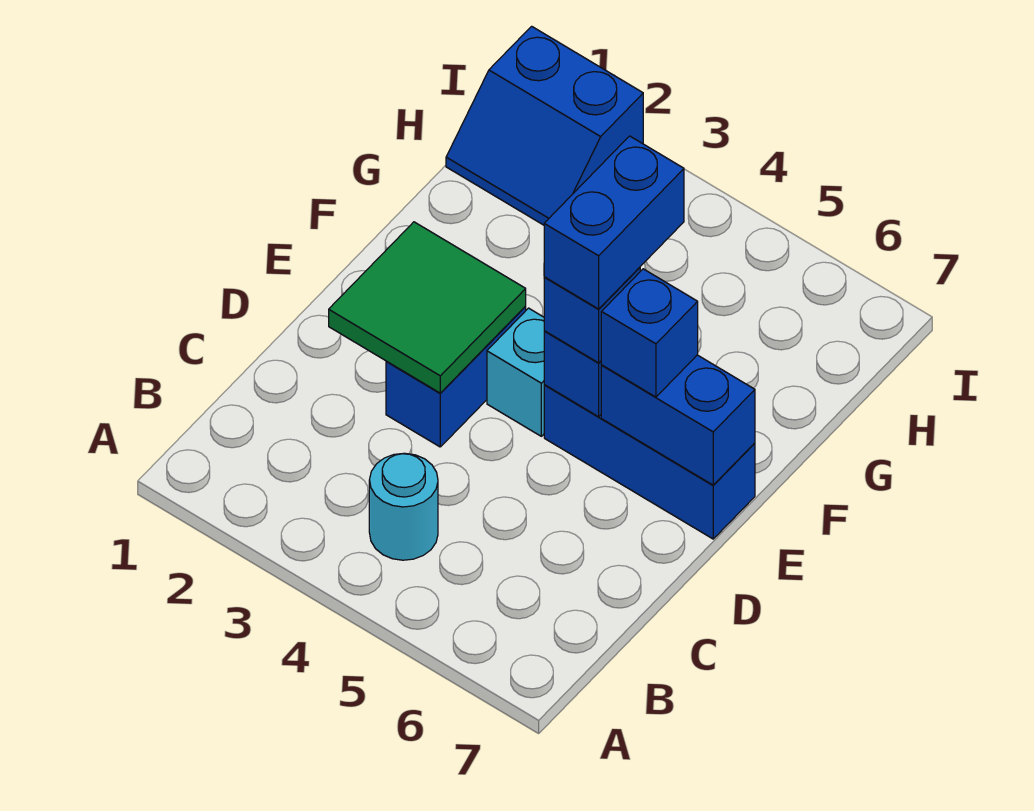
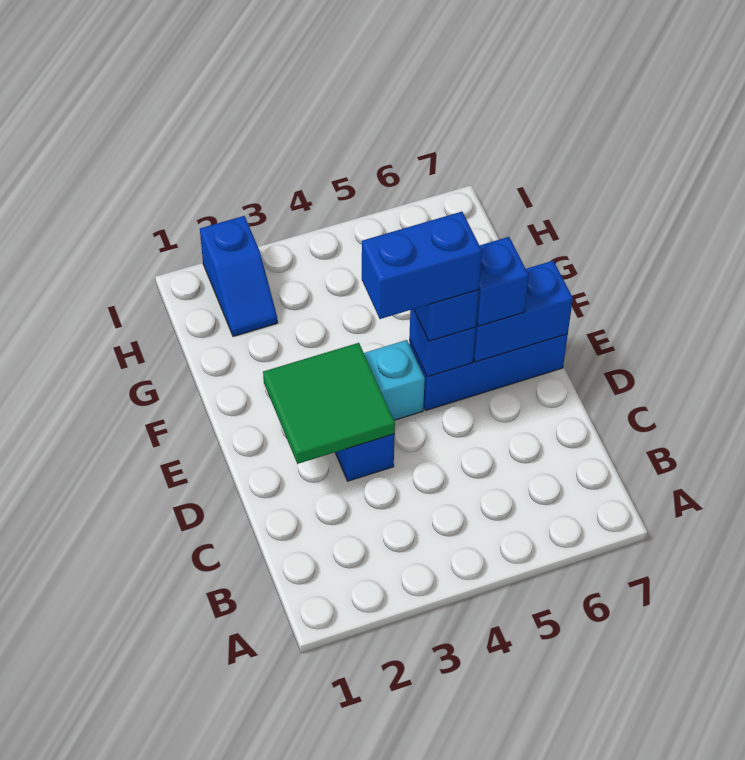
cyan round brick B4 level 1 -> none
blue brick E5:F5 level 4 -> blue brick E4:E5 level 4
blue slope H1:I2 level 1 top I -> blue slope H2:I2 level 1 top I

